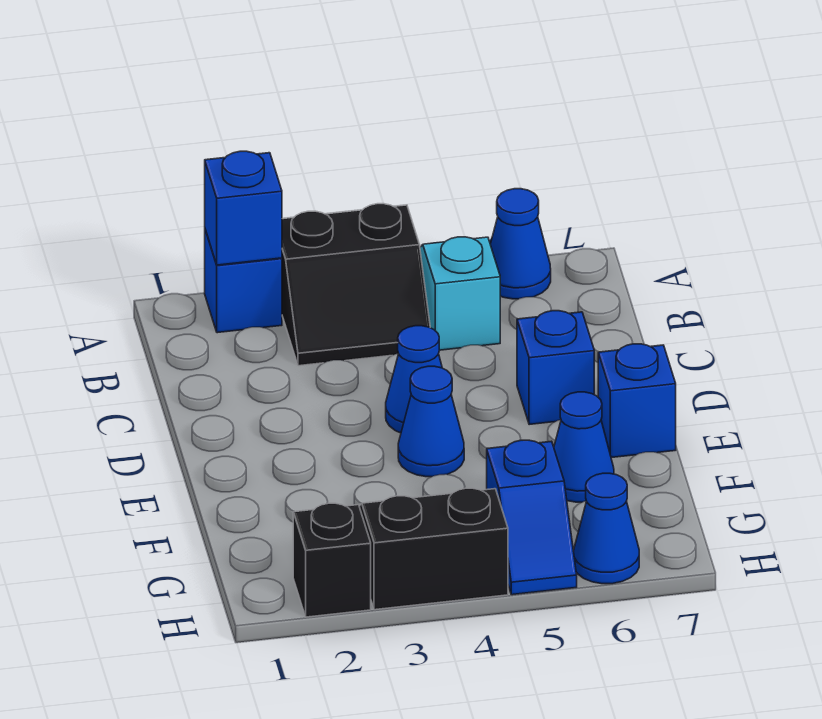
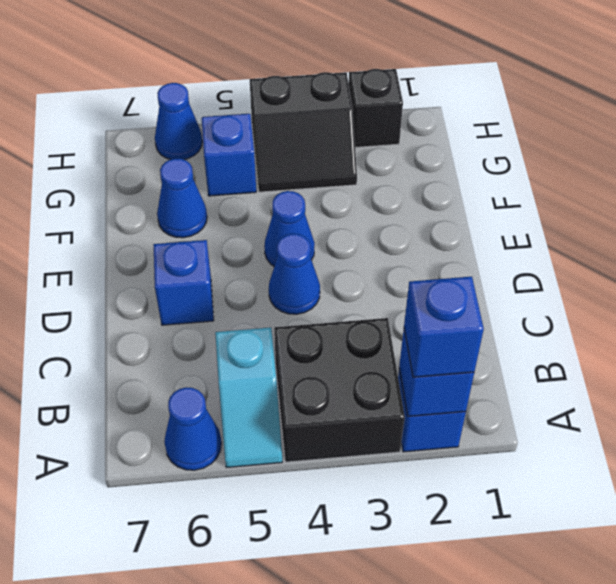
black slope A3:B4 level 1 top A -> black brick A3:B4 level 1
blue brick E7 level 1 -> blue brick A2 level 3

